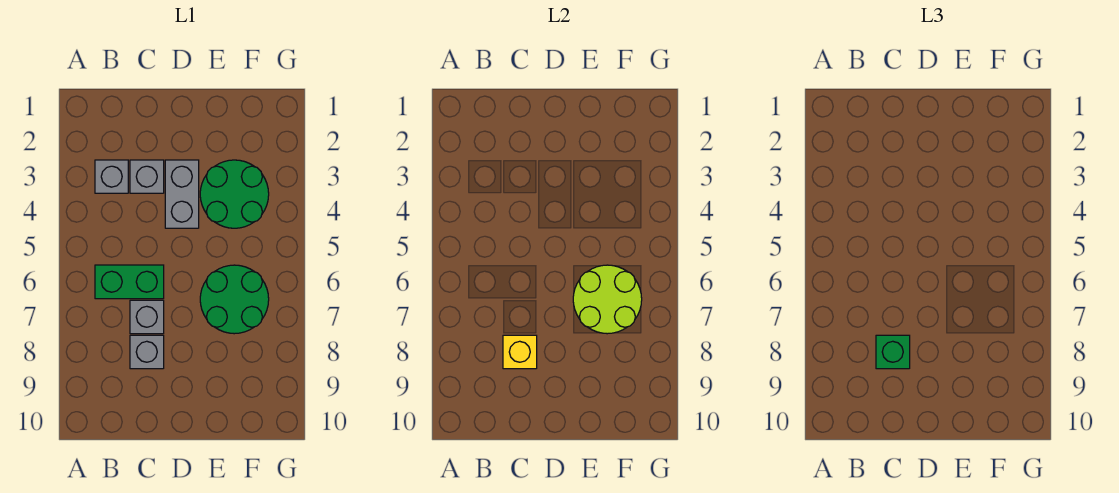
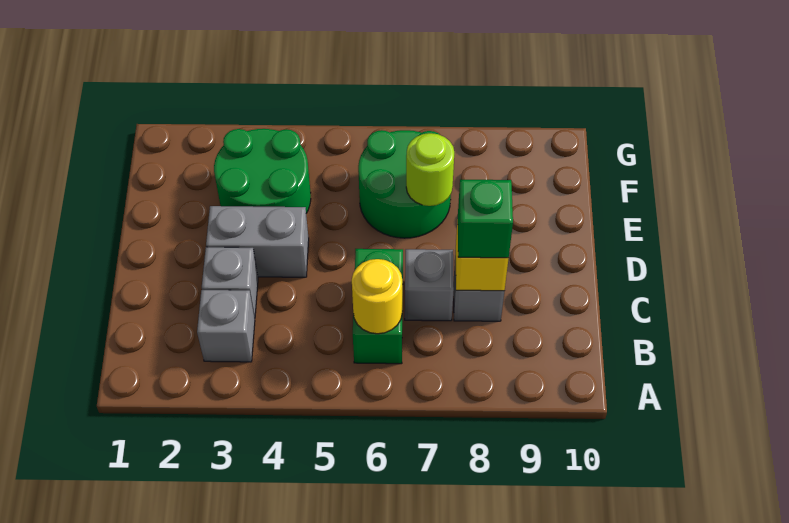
none -> yellow round brick B6 level 2
lime round brick E6:F7 level 2 -> lime round brick E7 level 2

